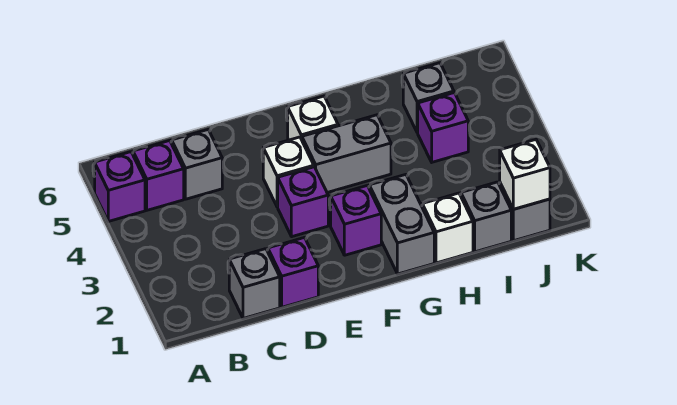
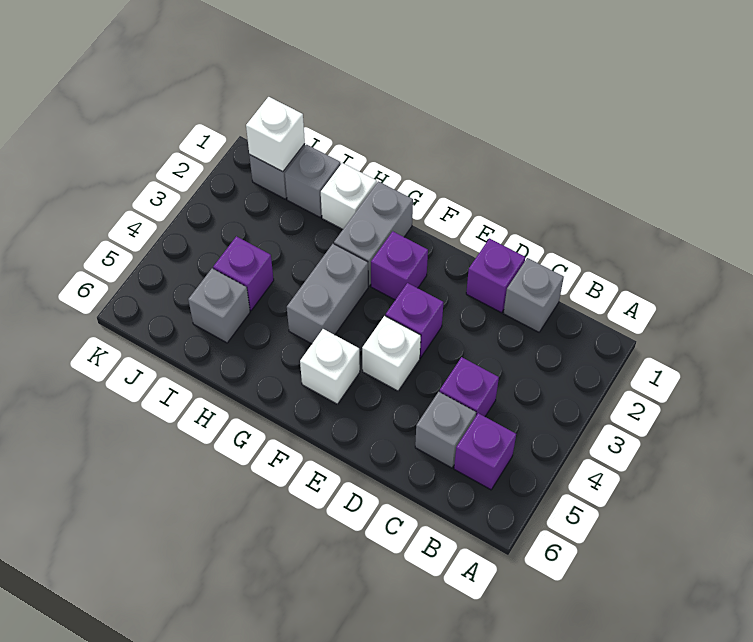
purple brick A5 level 1 -> purple brick C4 level 1
grey brick F4:G4 level 1 -> grey brick G3:G4 level 1

